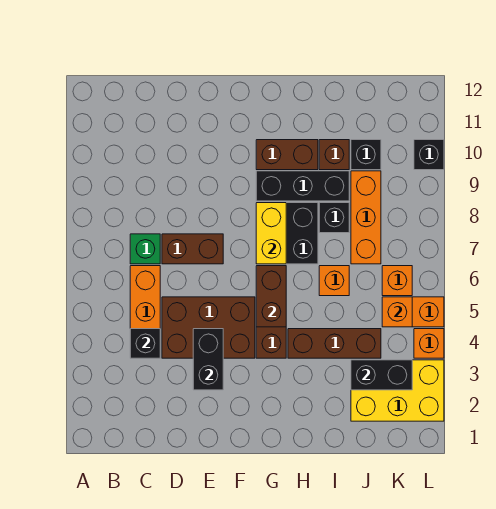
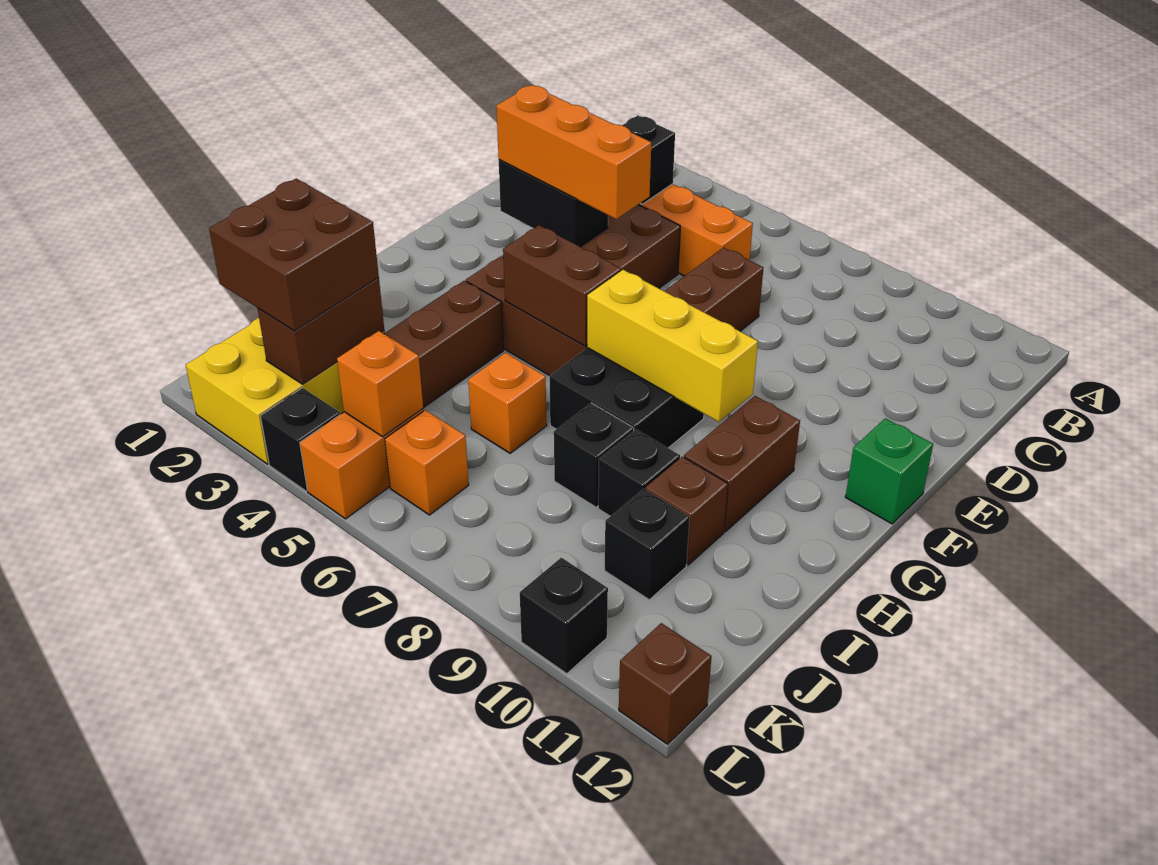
green brick C7 level 1 -> green brick F12 level 1
yellow brick G7:G8 level 2 -> yellow brick G7:G9 level 2
black brick G9:I9 level 1 -> black brick I9 level 1
none -> brown brick J2:K3 level 3
black brick J3:K3 level 2 -> brown brick J3:K3 level 2
orange brick J7:J9 level 1 -> orange brick E3:E5 level 3
orange brick L4 level 1 -> black brick L4 level 1
none -> brown brick L12 level 1

